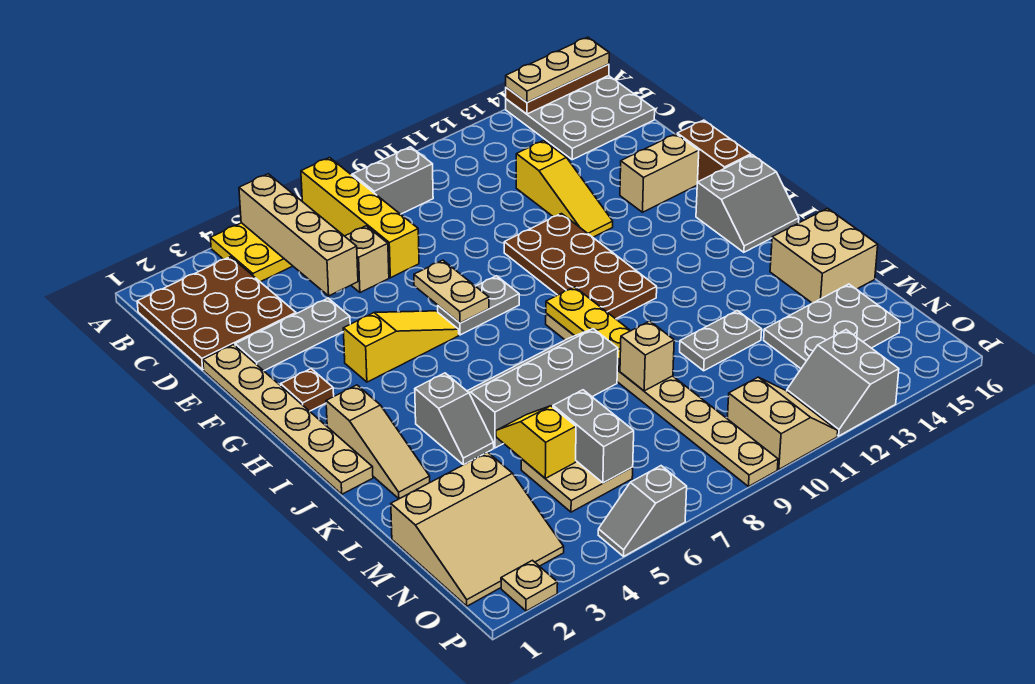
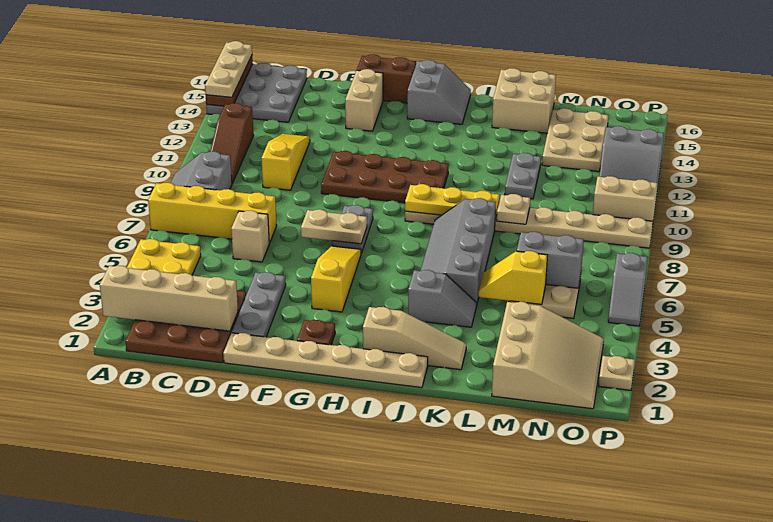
tan brick A5:D5 level 2 -> tan brick A2:D2 level 2
none -> brown slope B10:B12 level 1 top 12
yellow slope D12:F12 level 1 top D -> yellow slope D10:D12 level 1 top 10
tan brick L9 level 2 -> tan plate L9 level 2
grey plate M13:N15 level 1 -> tan plate M13:N15 level 1

